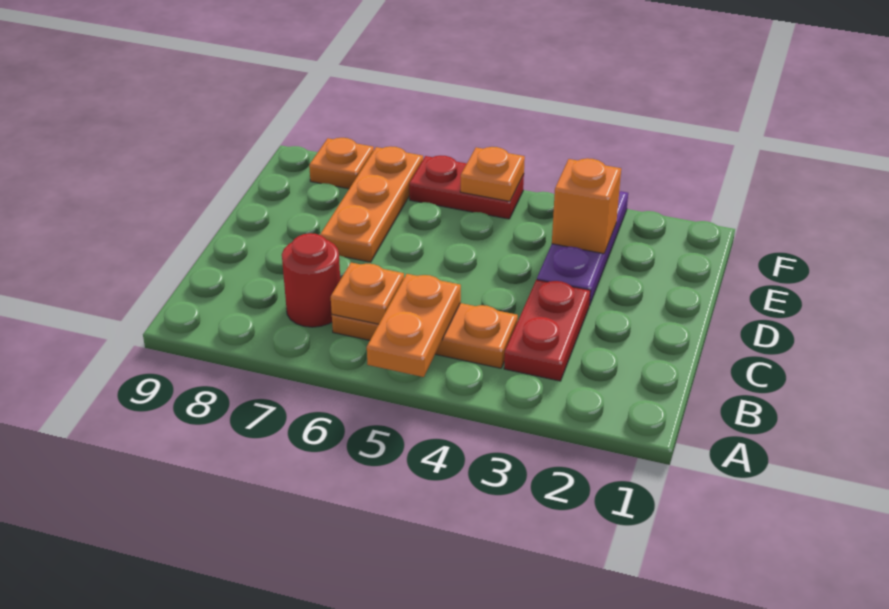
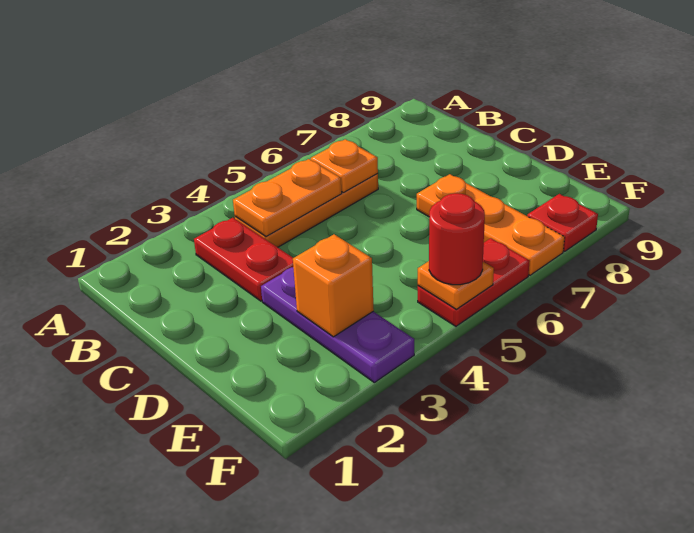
orange plate A5:B5 level 2 -> orange plate B4:B5 level 2
red round brick B7 level 1 -> red round brick F5 level 3
orange plate F8 level 1 -> red plate F8 level 1

